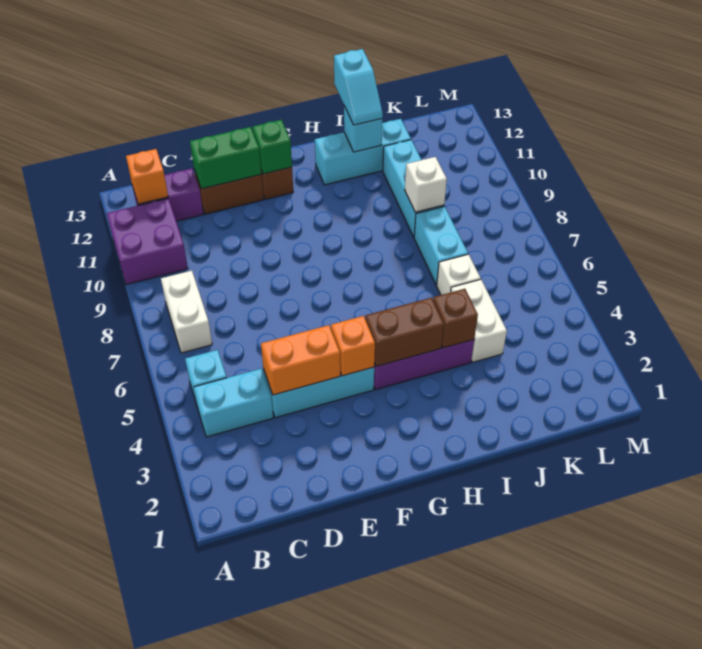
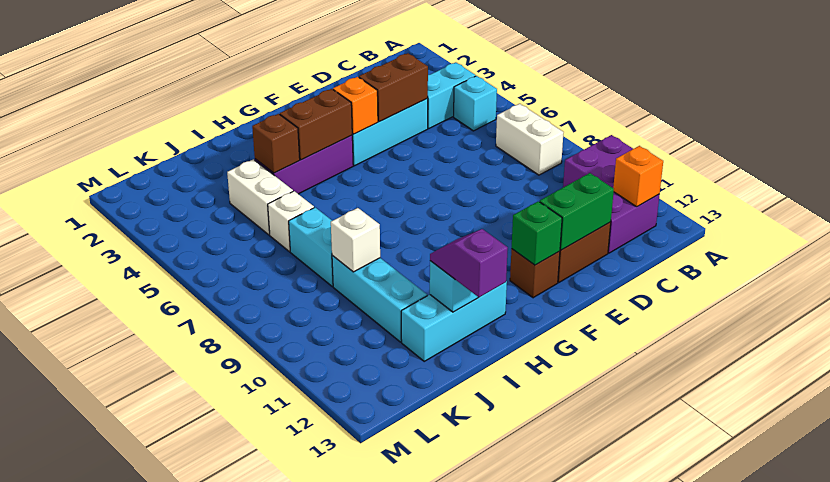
orange brick D4:E4 level 2 -> brown brick D4:E4 level 2
cyan slope I12:I13 level 3 top 13 -> purple slope I12:I13 level 3 top 13

